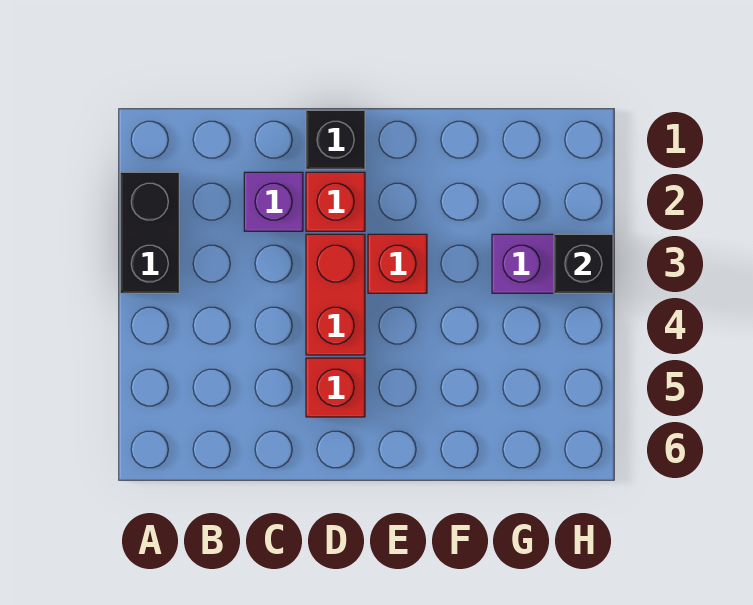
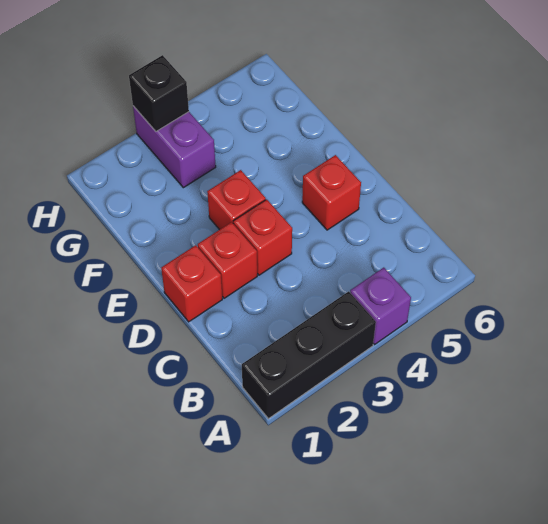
black brick A2:A3 level 1 -> black brick A1:A3 level 1
purple brick C2 level 1 -> purple brick A4 level 1
black brick D1 level 1 -> red brick D1 level 1
red brick D3:D4 level 1 -> red brick D3 level 1

